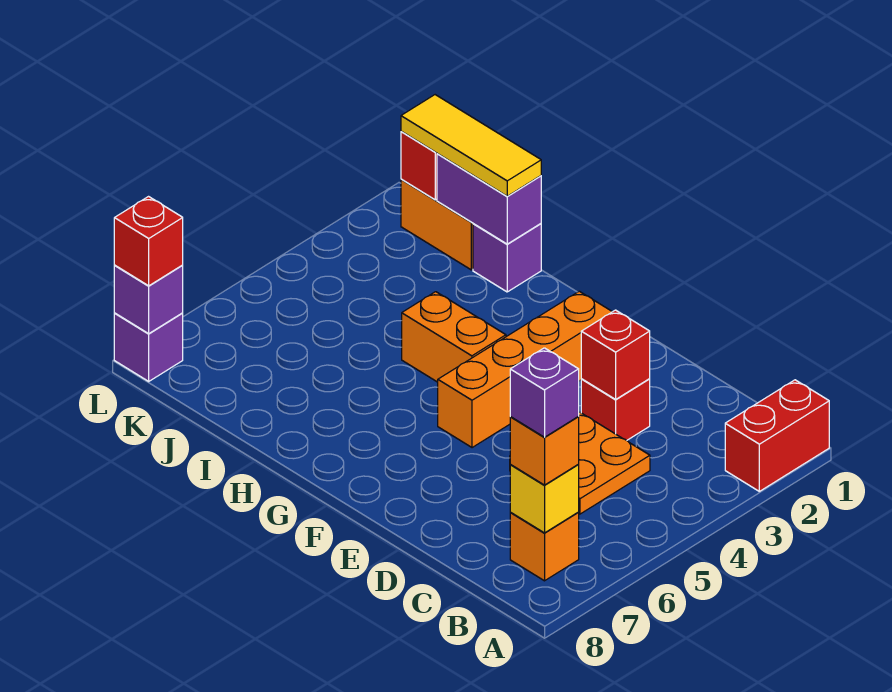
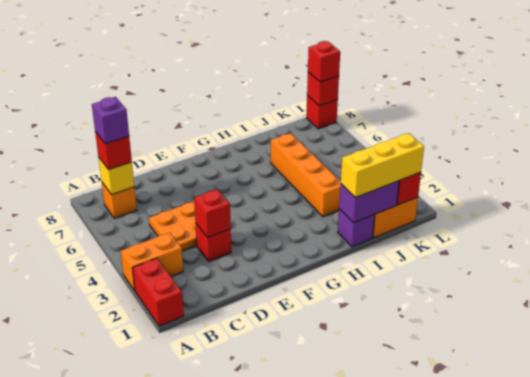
orange brick B7 level 3 -> red brick B7 level 3
orange brick F2:F5 level 1 -> orange brick I3:I6 level 1
orange brick G4:H4 level 1 -> orange brick A3:B3 level 1
yellow tile I1:K1 level 3 -> yellow brick I1:K1 level 3
purple brick L8 level 1 -> red brick L8 level 1
purple brick L8 level 2 -> red brick L8 level 2

